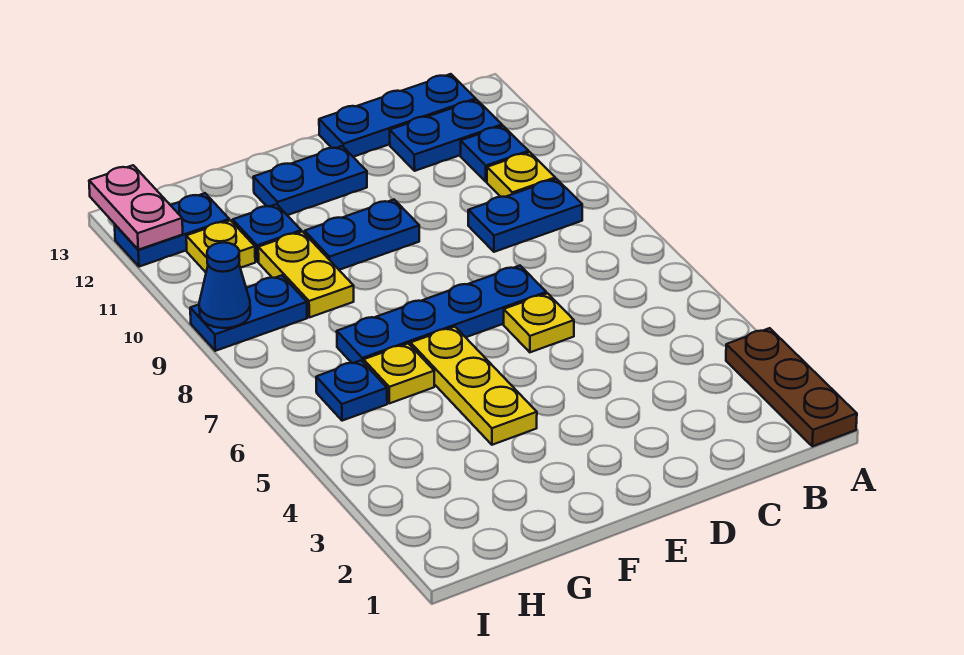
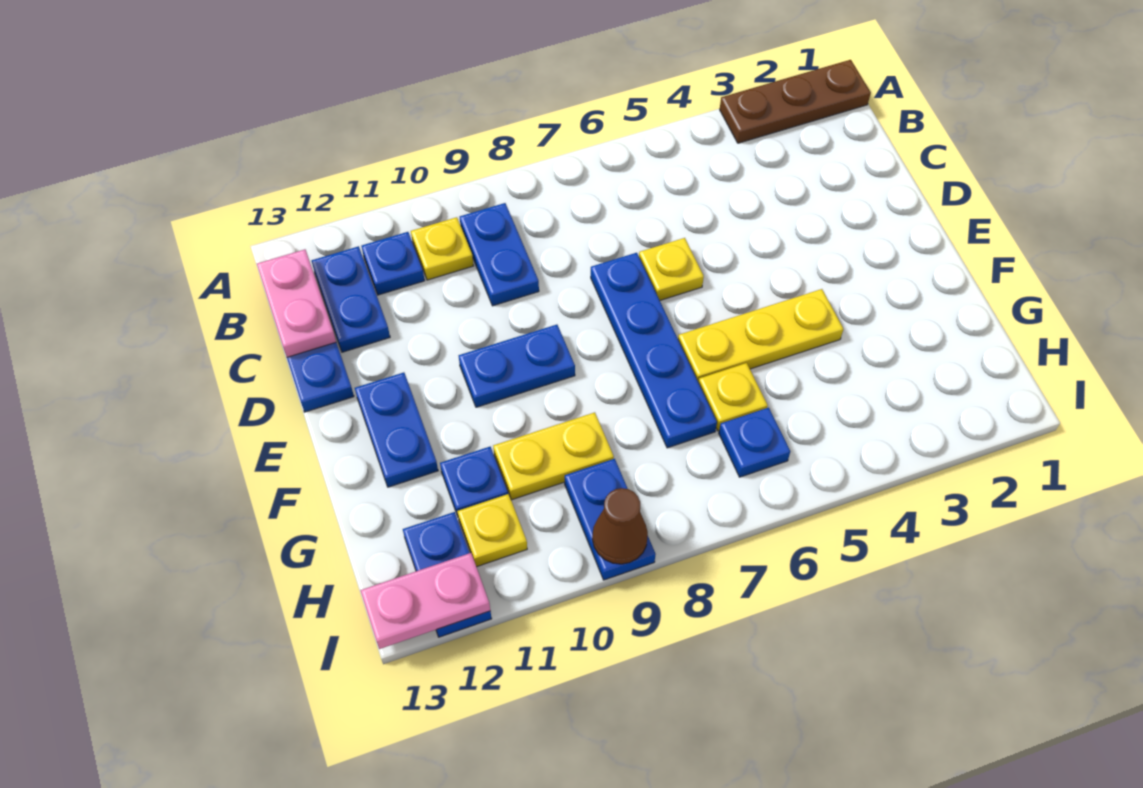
none -> pink plate B13:C13 level 2
blue plate E10:F10 level 1 -> blue plate E9:E10 level 1
blue cone I9 level 2 -> brown cone I9 level 2

